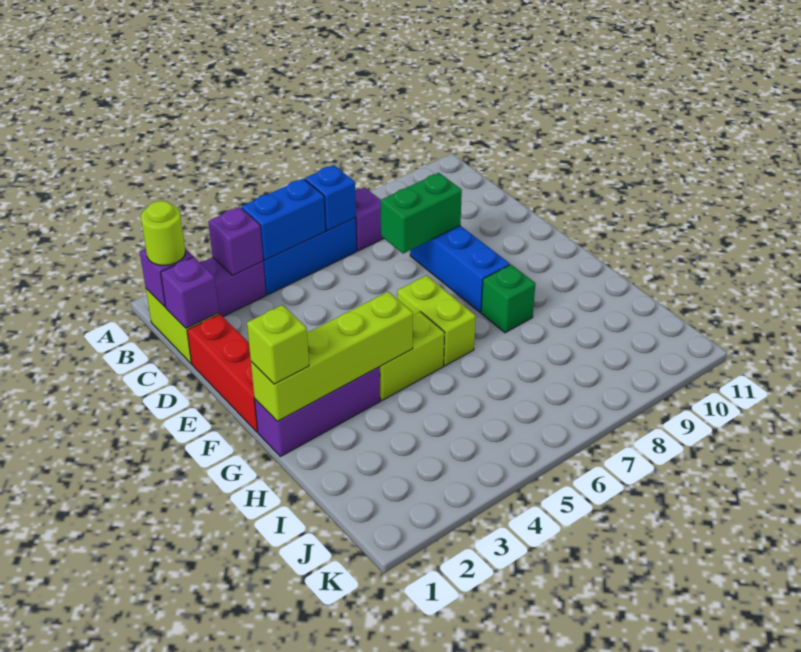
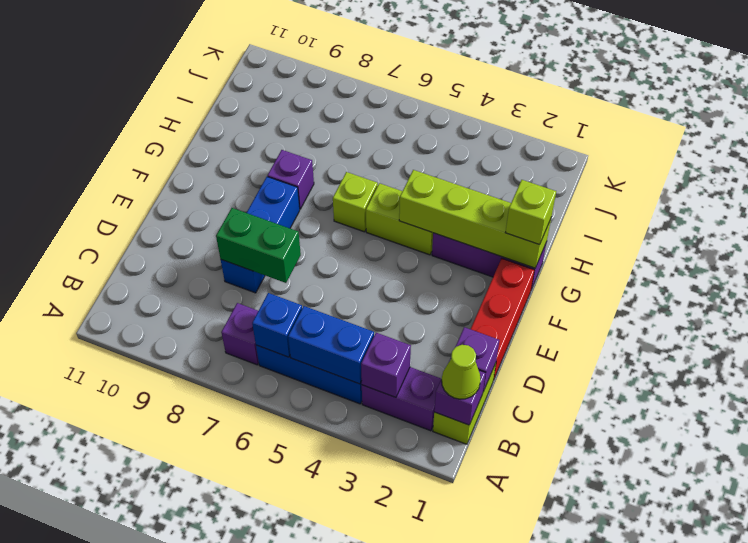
lime round brick B1 level 3 -> lime cone B1 level 3
lime brick F6:G6 level 1 -> lime brick G6 level 1
green brick G8 level 1 -> purple brick G8 level 1

